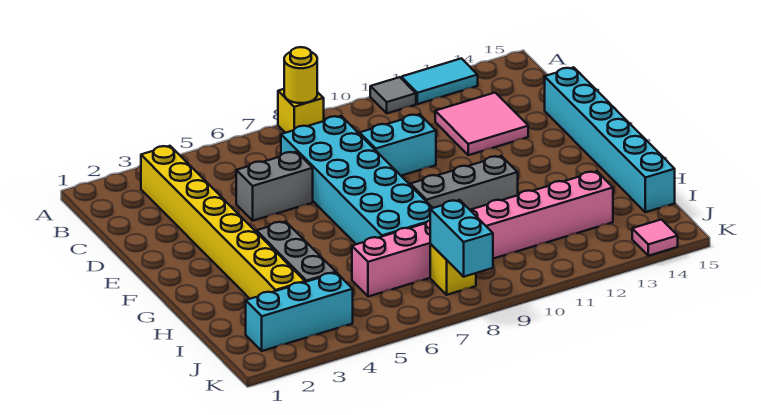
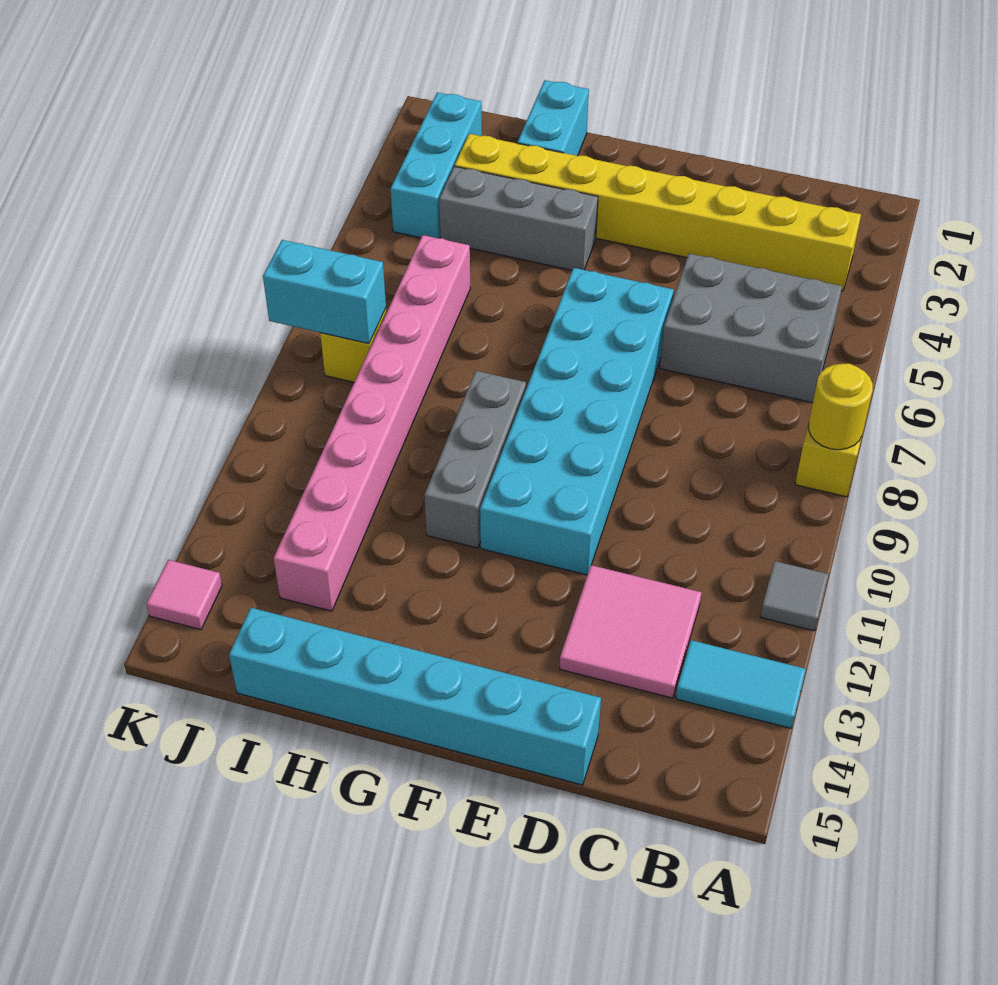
cyan tile A12:A13 level 1 -> cyan tile A13:B13 level 1
cyan brick C7:H8 level 1 -> cyan brick E6:F11 level 1
grey brick D5:D6 level 1 -> grey brick B5:D6 level 1
cyan brick D9:D10 level 1 -> cyan brick H1:H2 level 1

